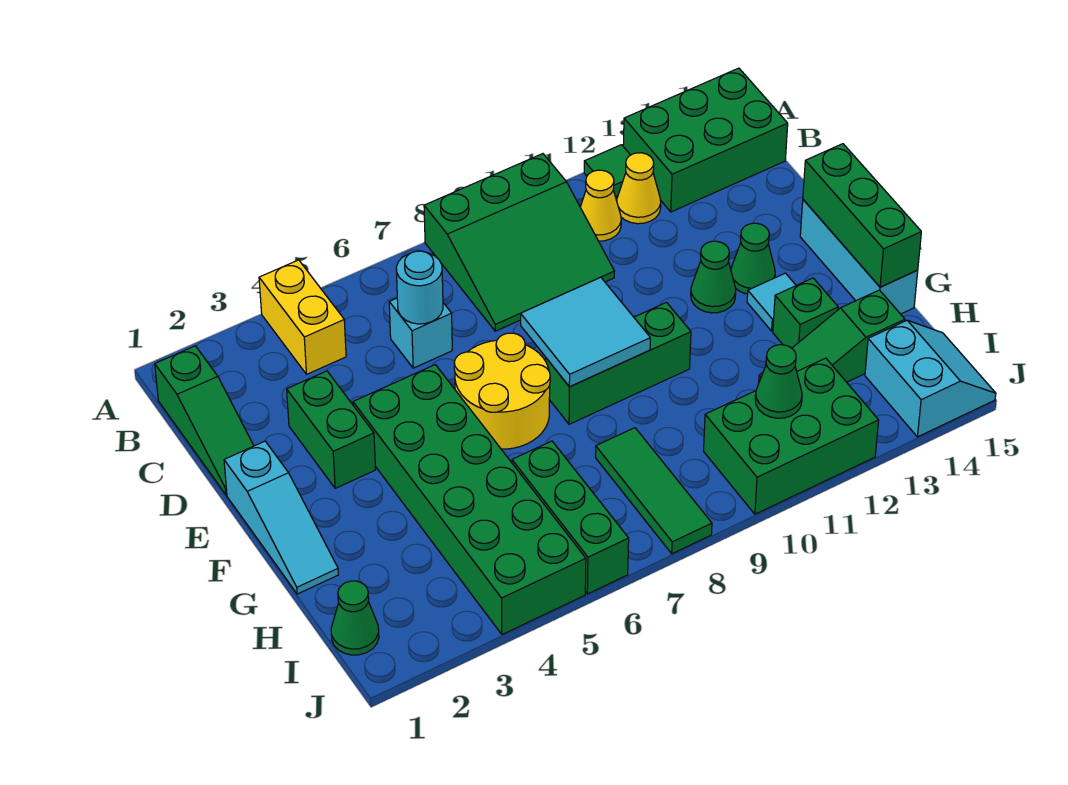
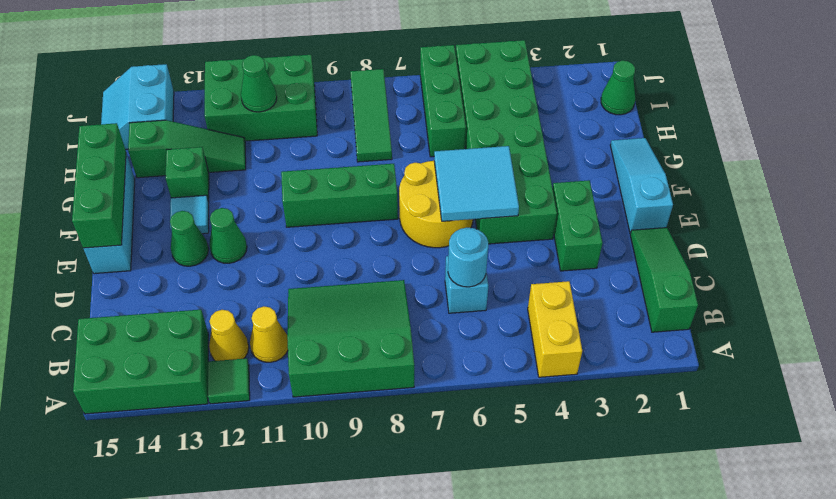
cyan tile E8:F9 level 2 -> cyan tile E5:F6 level 2

